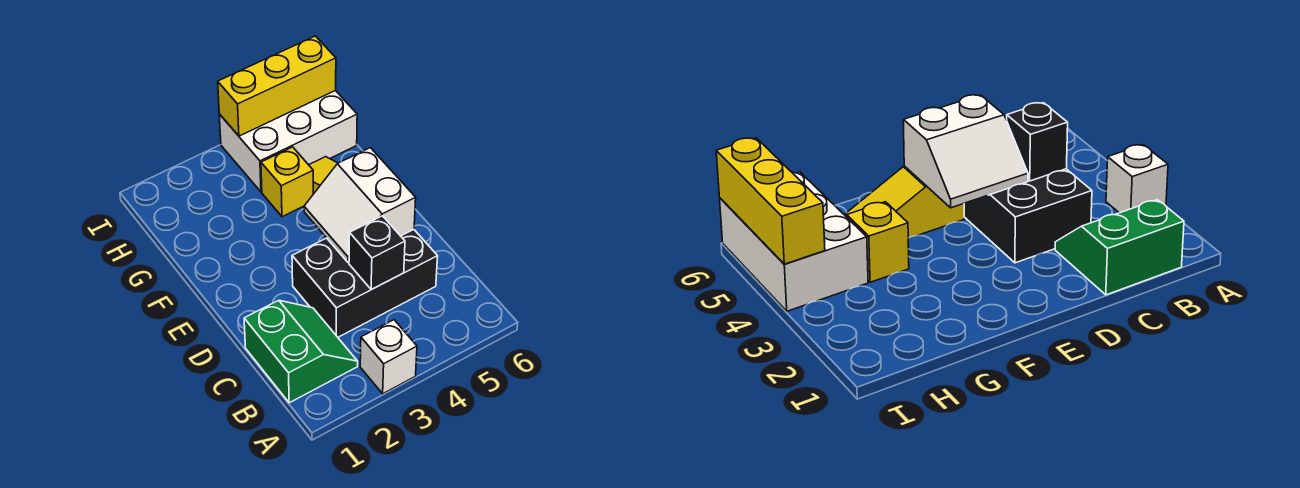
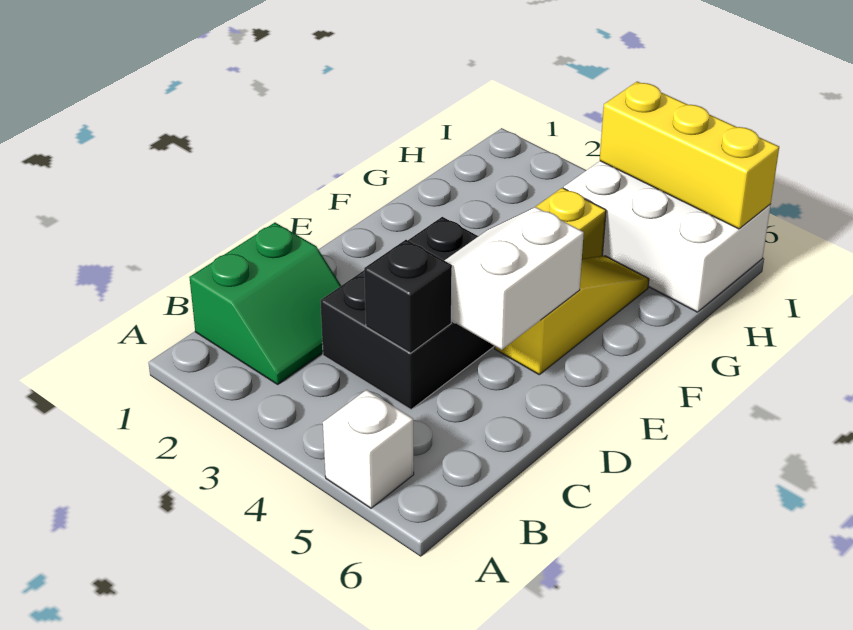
white brick A3 level 1 -> white brick A5 level 1
black brick C3:D5 level 1 -> black brick C3:E4 level 1

